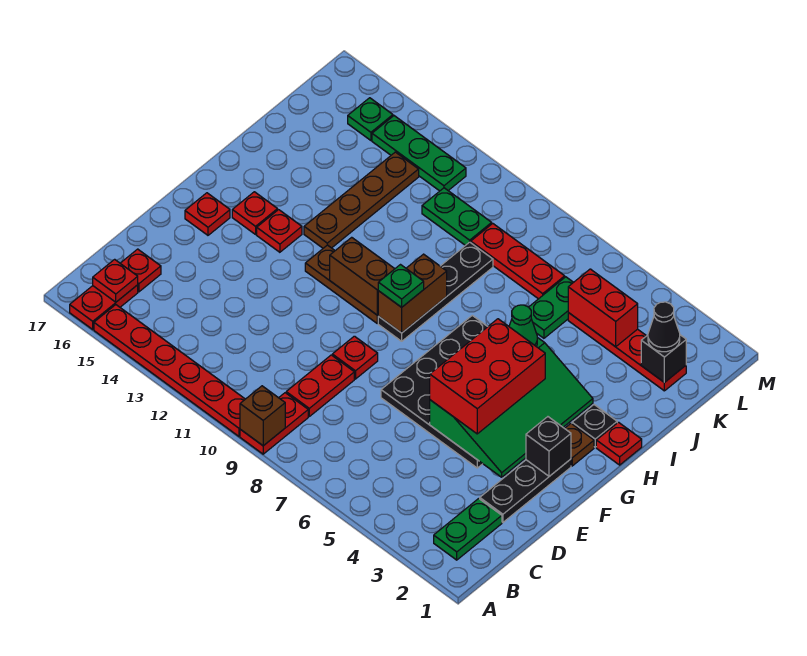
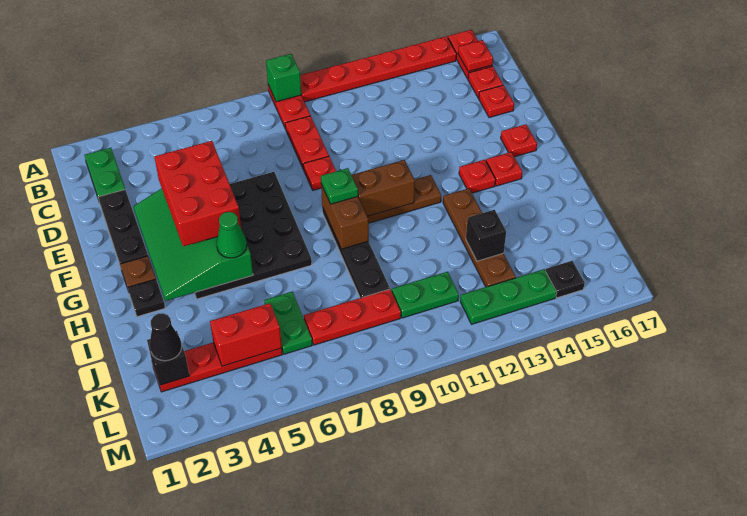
brown brick A9 level 2 -> green brick A9 level 2
black brick F2 level 2 -> black brick J13 level 2
red plate H1 level 1 -> red plate D16 level 1
green plate L15 level 1 -> black plate L15 level 1

